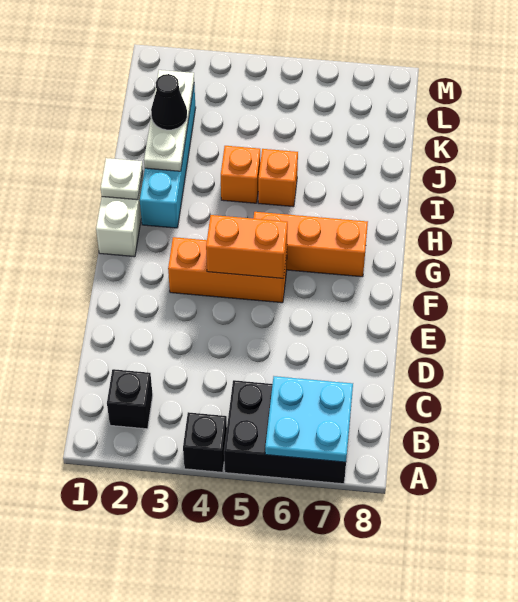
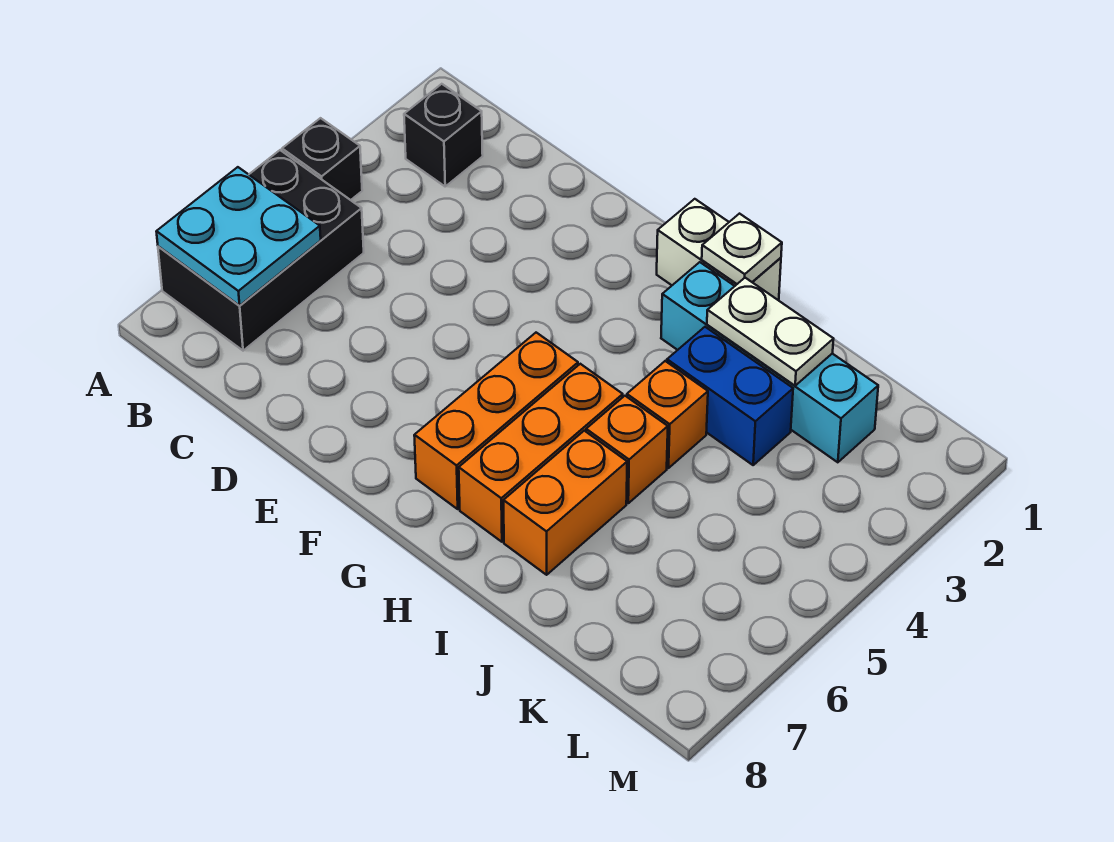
orange brick F3:F5 level 1 -> orange brick H5:H7 level 1
orange brick F4:F5 level 2 -> orange brick I6:I7 level 1
white plate I2:K2 level 2 -> white plate I2:J2 level 2
none -> blue brick I3:J3 level 1
black cone J2 level 3 -> none

